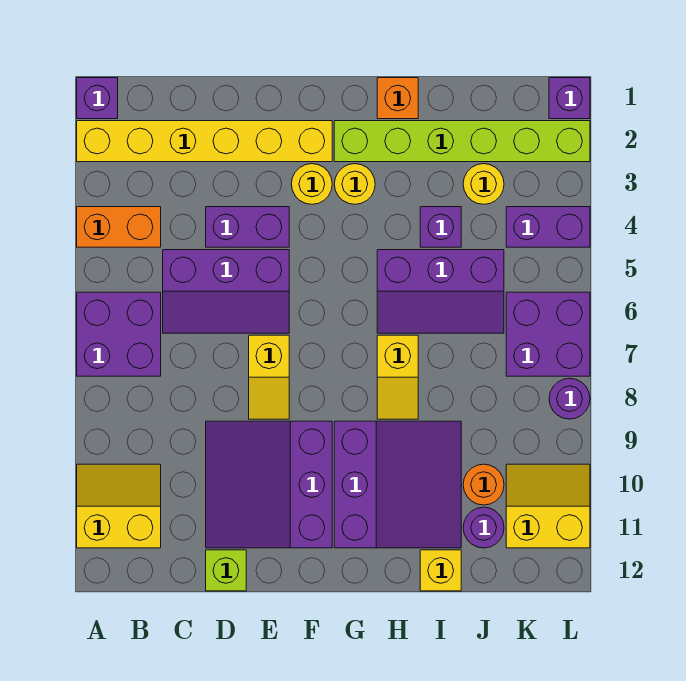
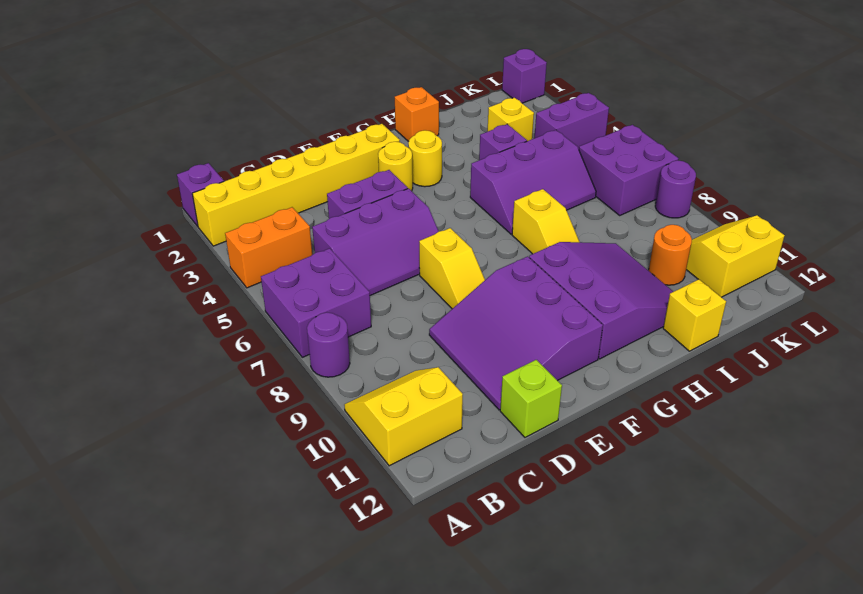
lime brick G2:L2 level 1 -> none
yellow round brick J3 level 1 -> yellow brick J3 level 1
purple round brick J11 level 1 -> purple round brick A8 level 1

